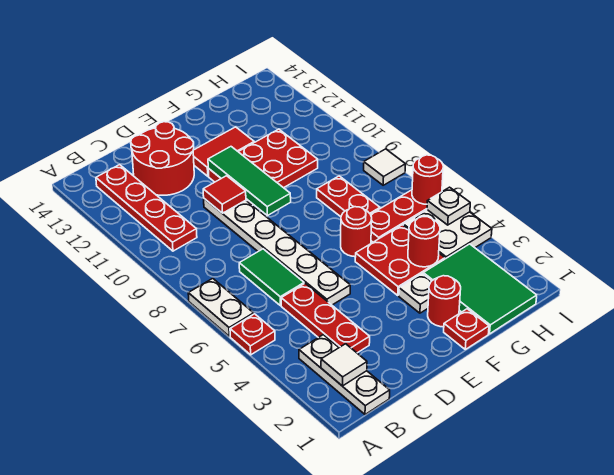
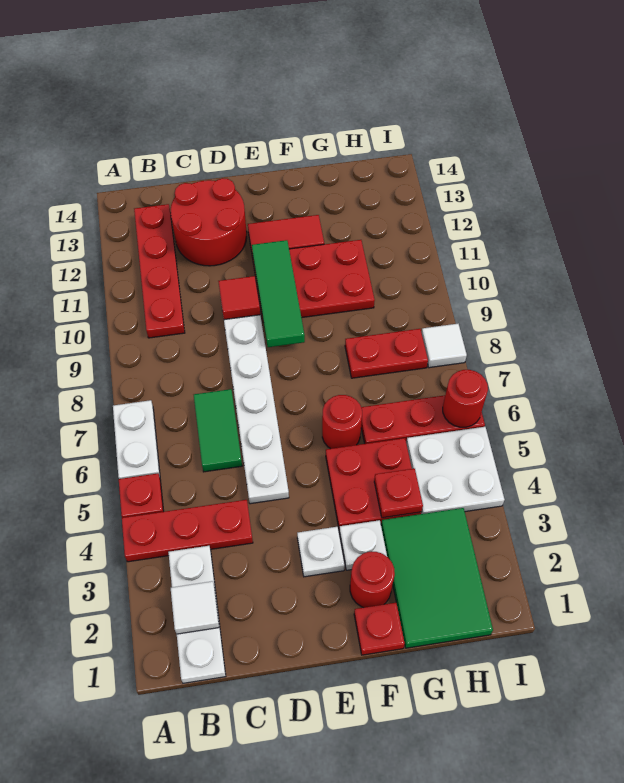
red plate C3:C5 level 1 -> red plate A4:C4 level 1
red round brick G4 level 2 -> red plate G4 level 2
red plate G7:G8 level 1 -> red plate G8:H8 level 1
white plate I5 level 2 -> white plate E3 level 1

